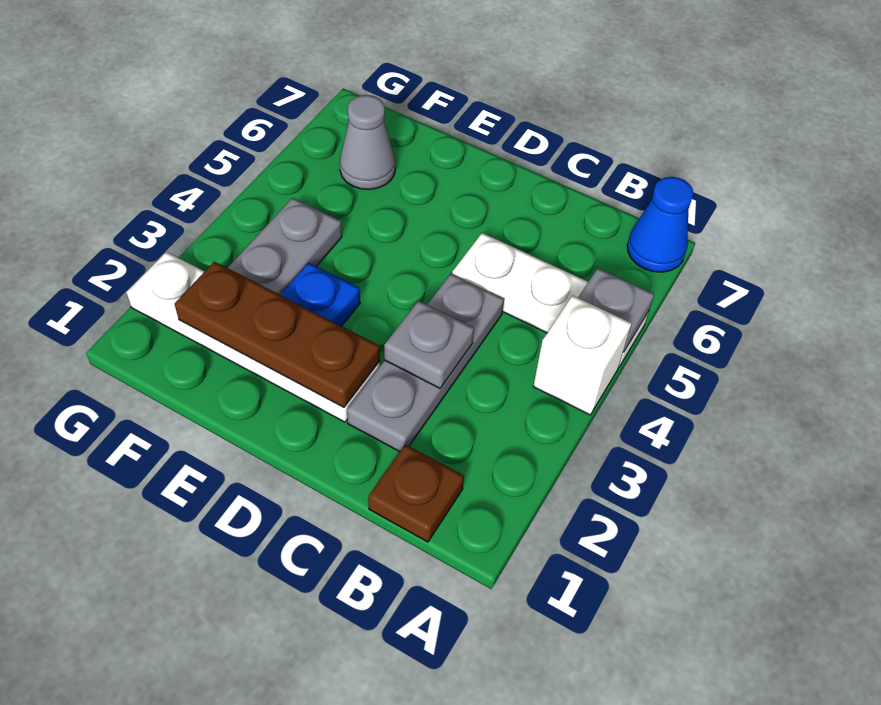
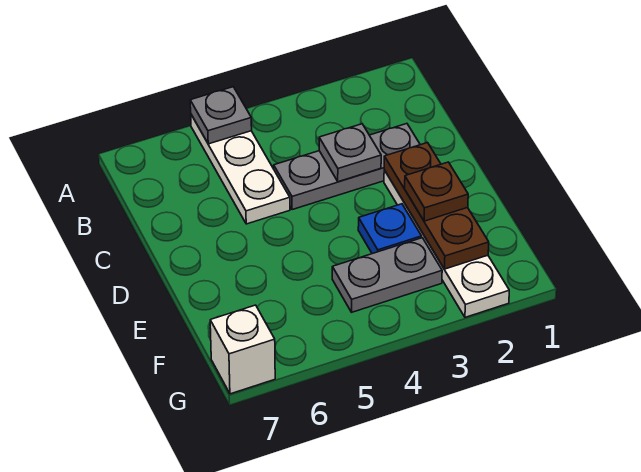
white brick A4 level 1 -> white brick G7 level 1
blue cone A7 level 1 -> none
brown plate B1 level 1 -> brown plate E2 level 3
grey cone F6 level 1 -> none

